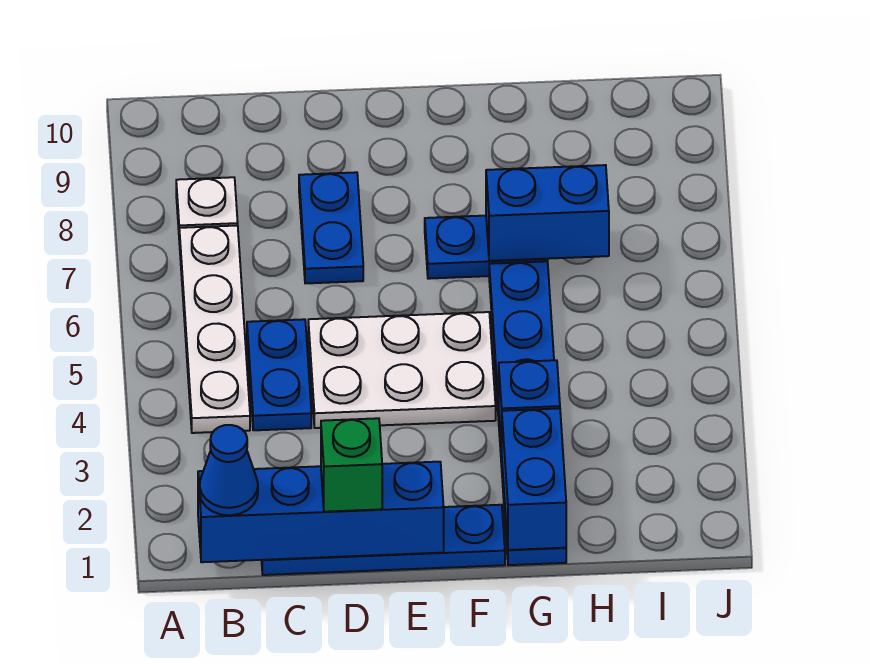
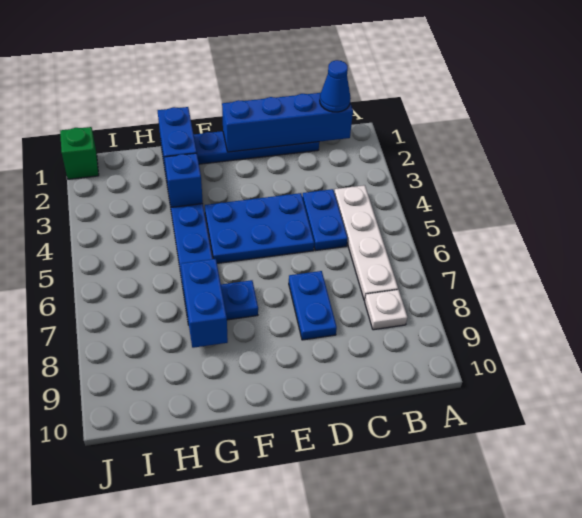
green brick D1 level 3 -> green brick J1 level 1
white plate D4:F5 level 1 -> blue plate D4:F5 level 1
blue brick G7:H7 level 2 -> blue brick G7:G8 level 2

